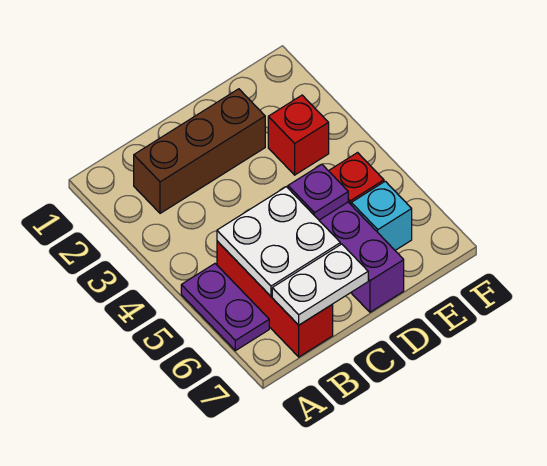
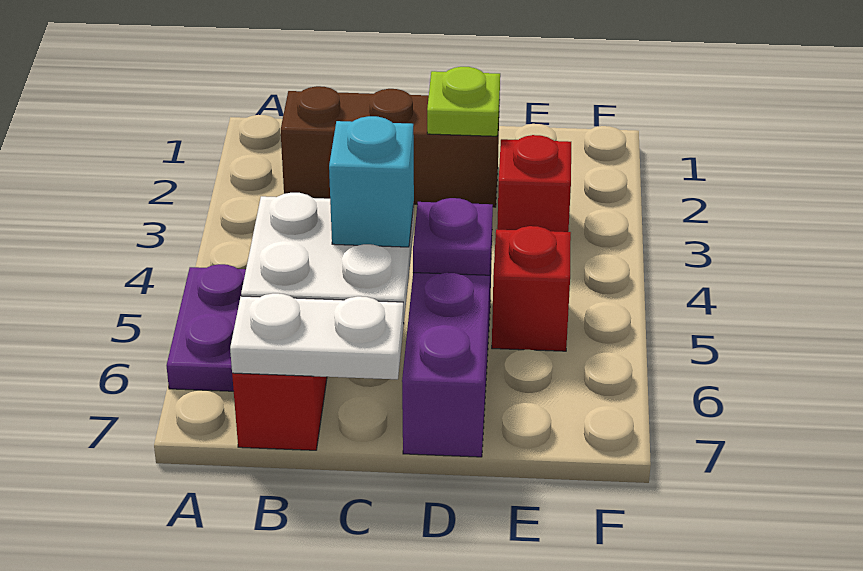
none -> lime plate D2 level 2
cyan brick E6 level 1 -> cyan brick C5 level 3

